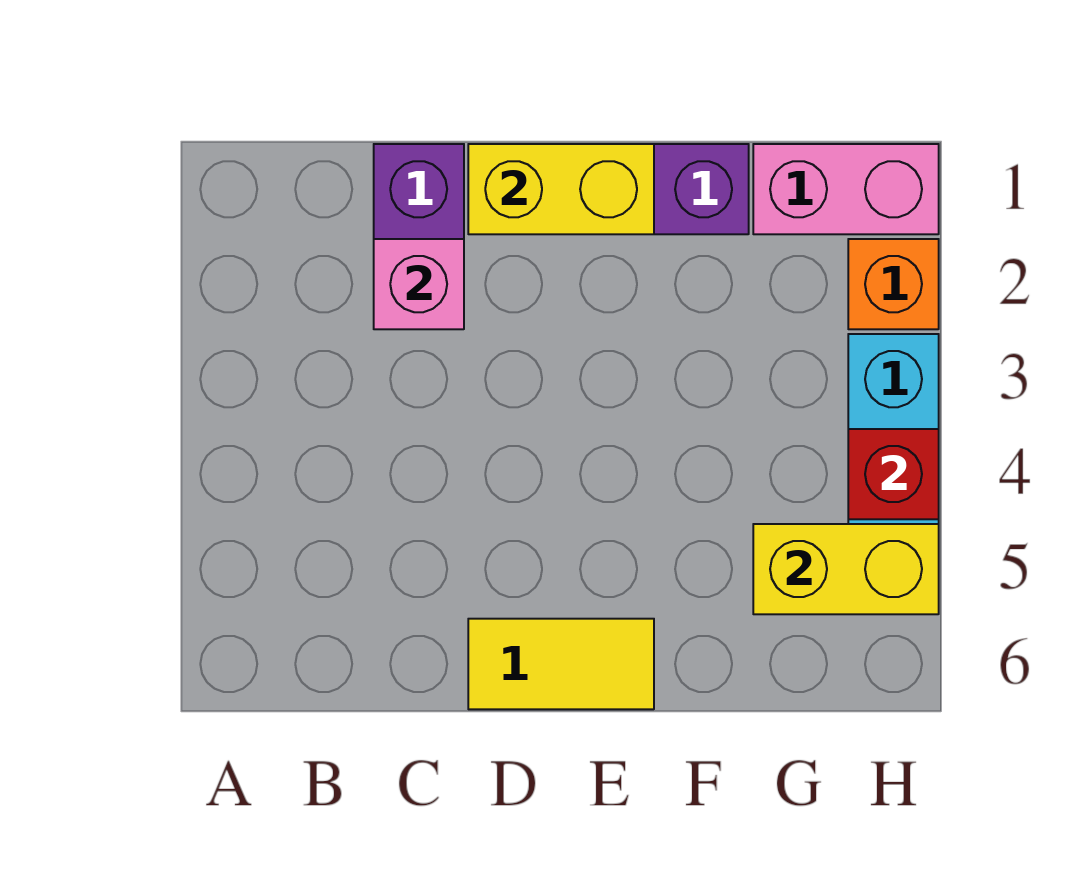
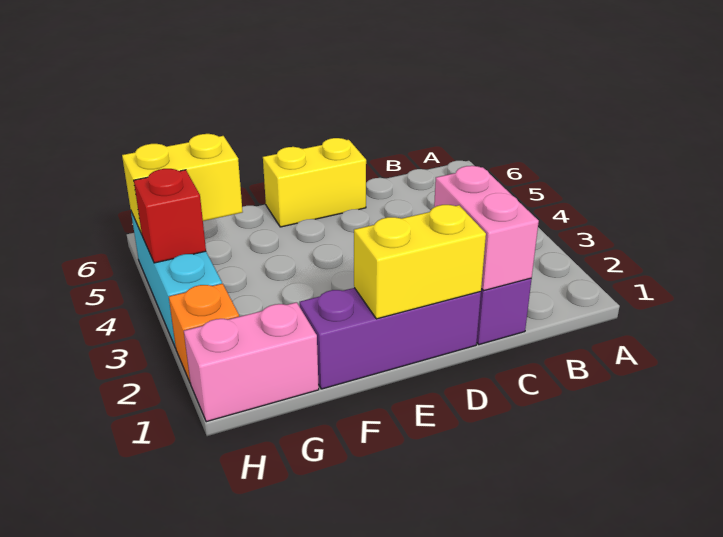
pink brick C2 level 2 -> pink brick C1:C2 level 2
yellow tile D6:E6 level 1 -> yellow brick D6:E6 level 1

